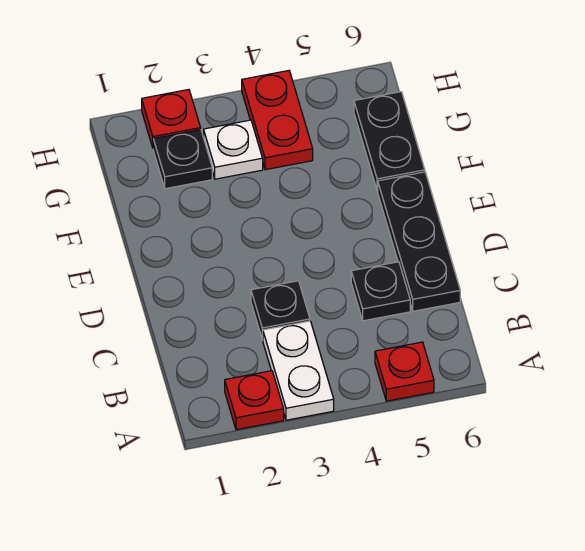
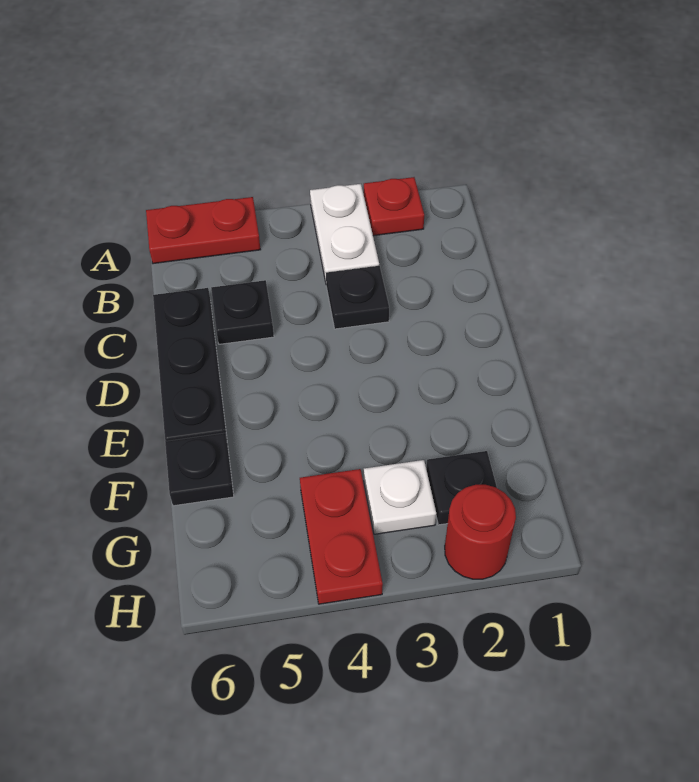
red plate A5 level 1 -> red plate A5:A6 level 1
black plate F6:G6 level 1 -> black plate F6 level 1
red plate H2 level 1 -> red round brick H2 level 1

